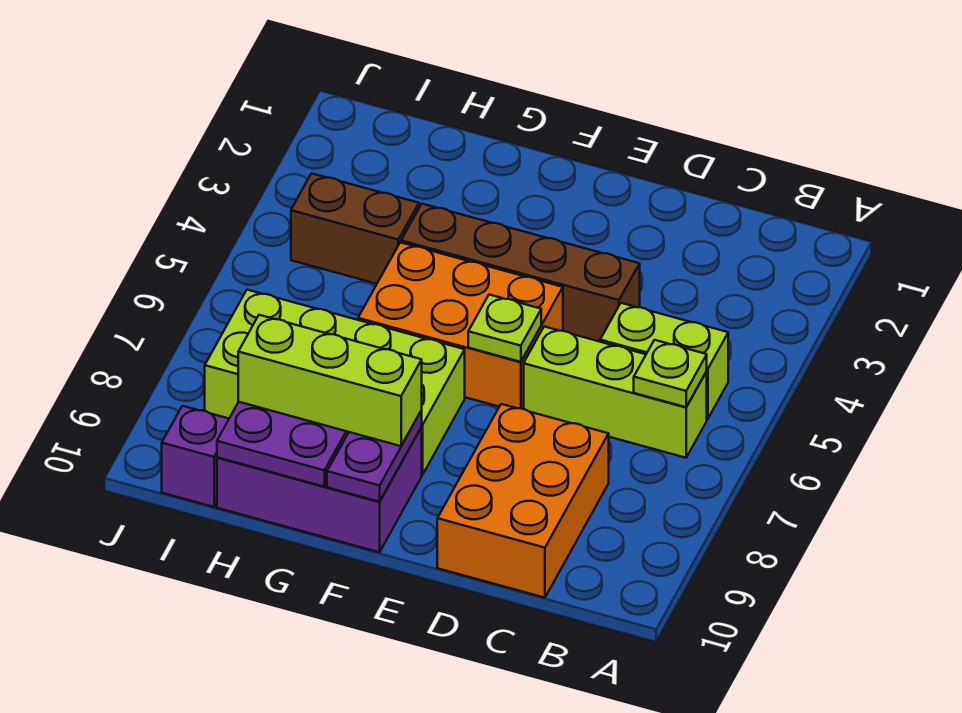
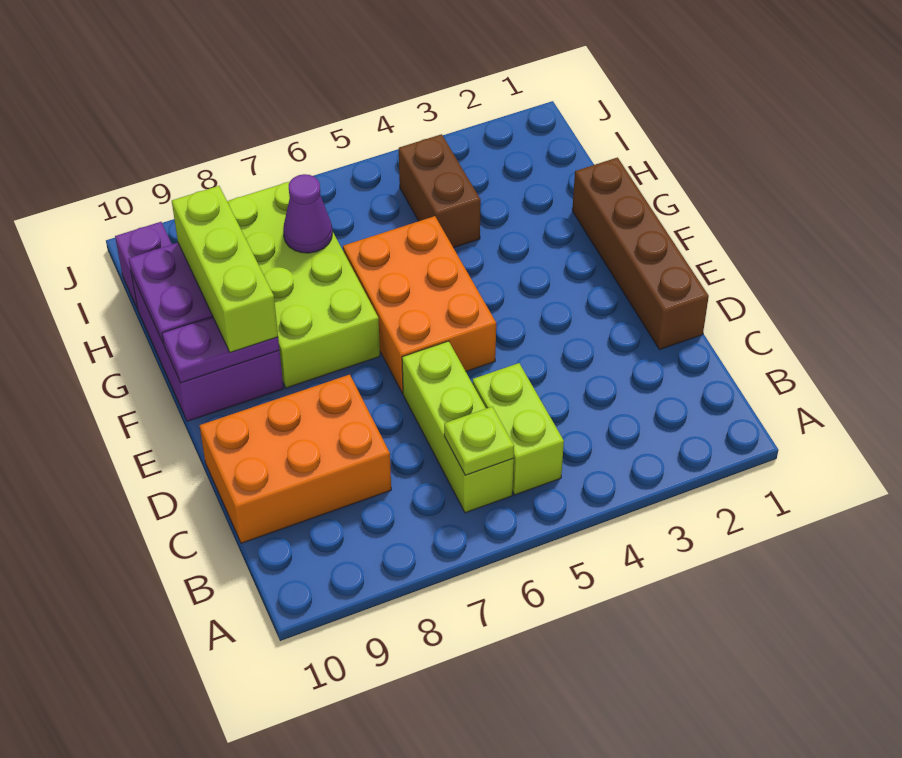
brown brick D4:G4 level 1 -> brown brick D1:G1 level 1
lime plate E6 level 2 -> none
none -> purple cone H7 level 2

